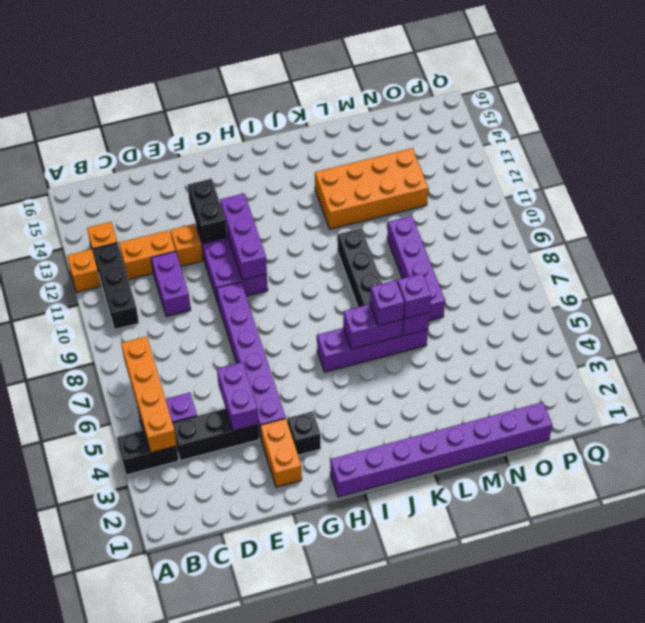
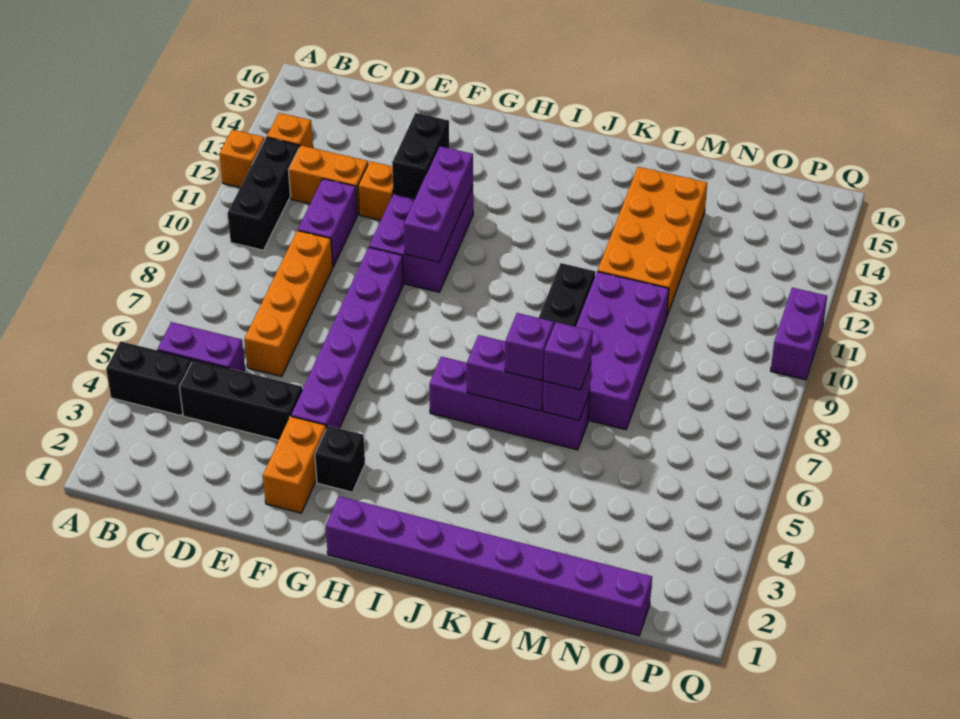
orange brick B4:B7 level 2 -> orange brick D6:D9 level 1
purple brick E4:E5 level 2 -> purple brick Q10:Q11 level 1
orange brick K12:N13 level 1 -> orange brick L11:M14 level 1
purple brick M7:M10 level 1 -> purple brick L7:M10 level 1

